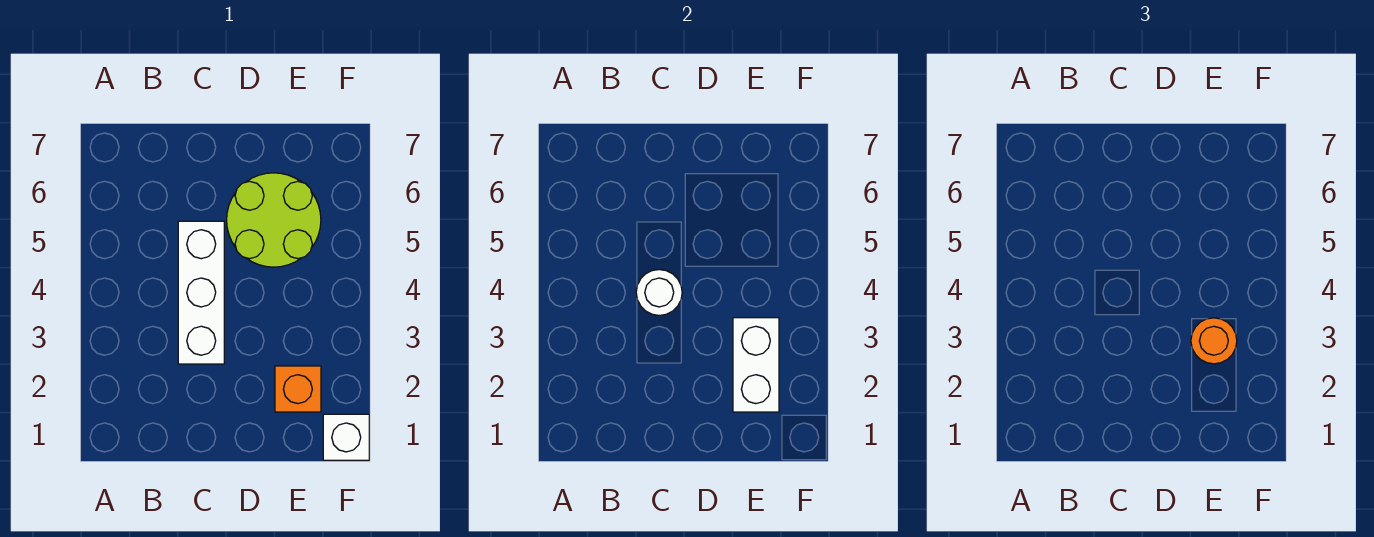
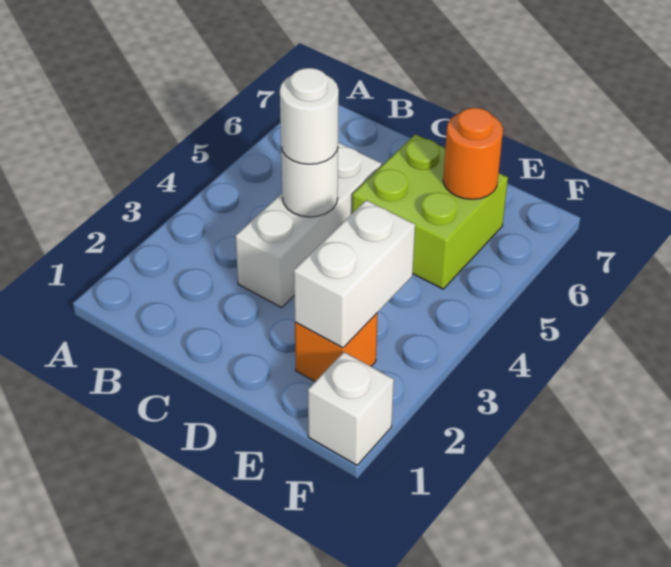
none -> white round brick C4 level 3
lime round brick D5:E6 level 1 -> lime brick D5:E6 level 1
orange round brick E3 level 3 -> orange round brick E6 level 2

